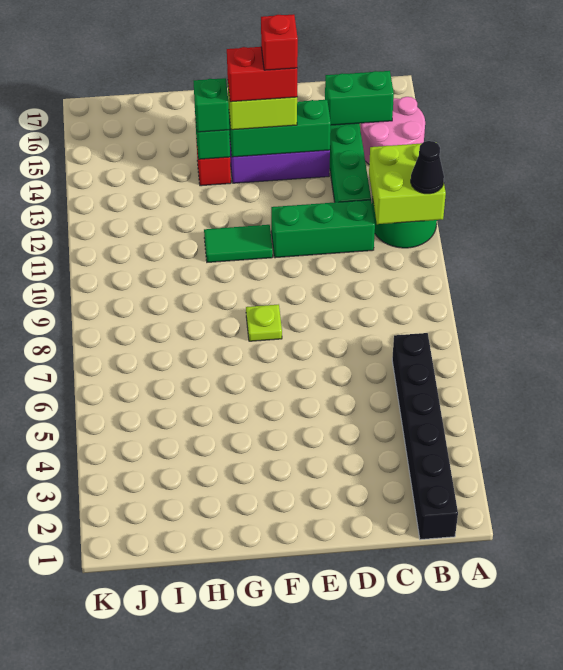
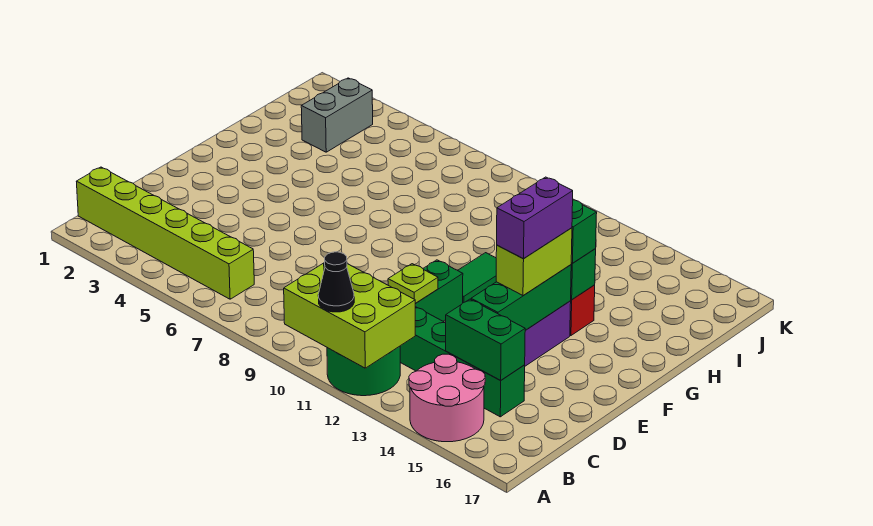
lime brick A11:B12 level 2 -> lime brick A10:B12 level 2
black brick B1:B6 level 1 -> lime brick B1:B6 level 1
green brick B15:C15 level 2 -> green brick C14:C15 level 2
red brick E14:F14 level 4 -> purple brick E14:F14 level 4
red brick E14 level 5 -> none
lime plate F8 level 1 -> lime plate D11 level 2
none -> grey brick I3:J3 level 1

